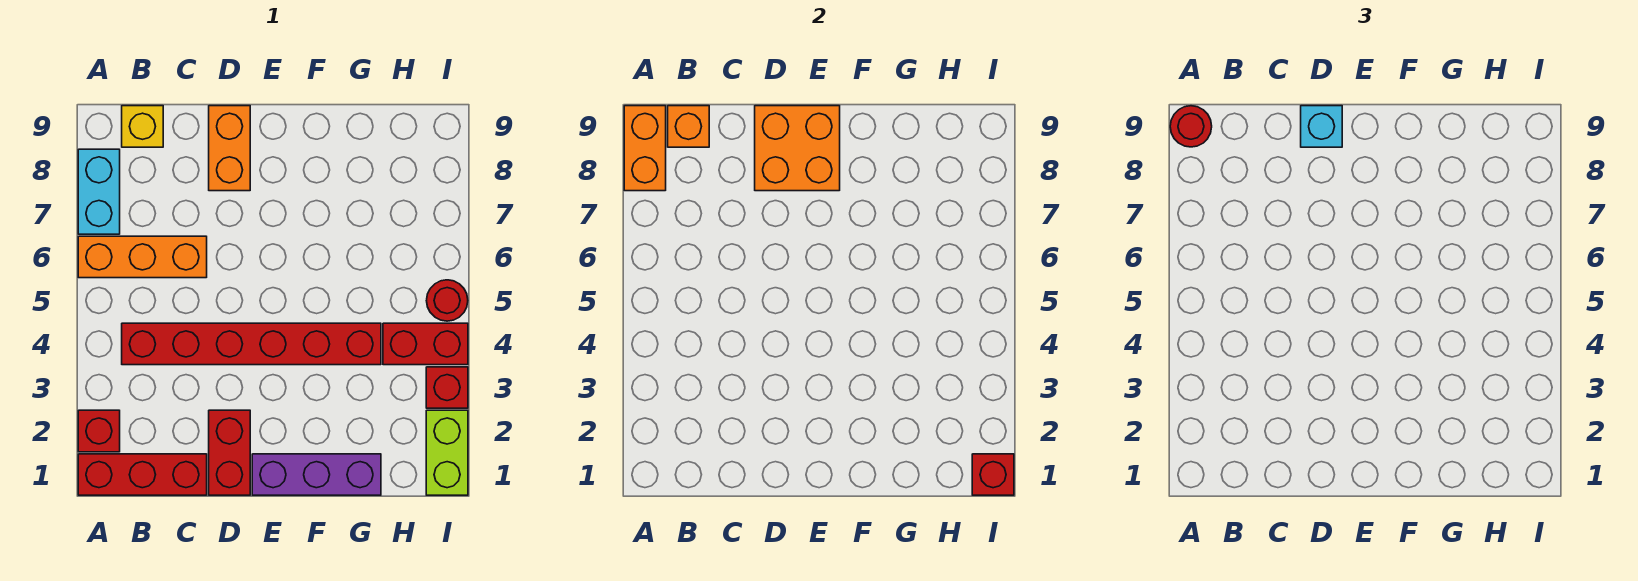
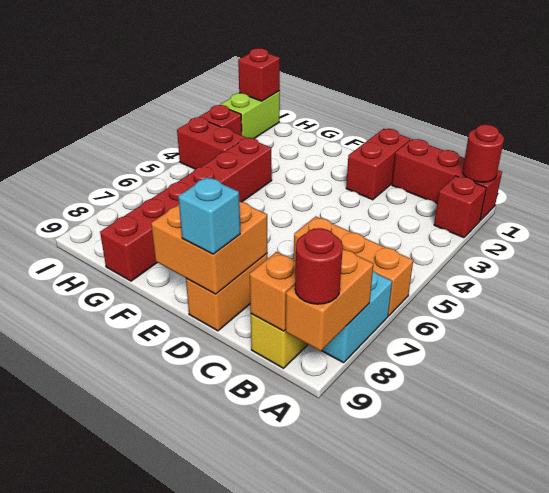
red brick B4:G4 level 1 -> red brick G4:G9 level 1
purple brick E1:G1 level 1 -> none
red round brick I5 level 1 -> red round brick A1 level 2

